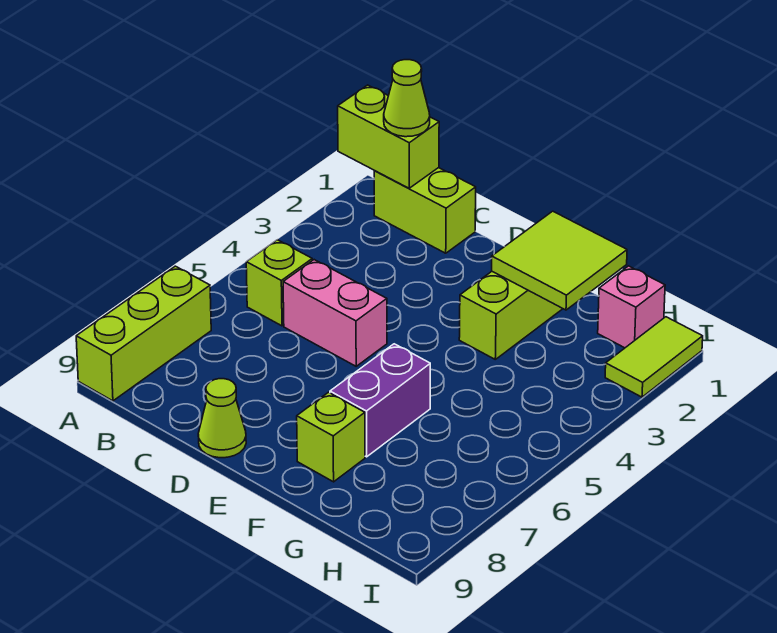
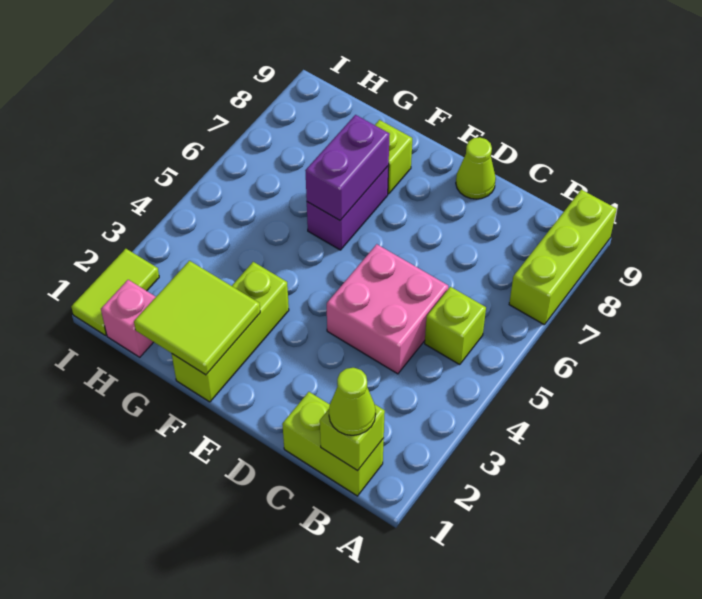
lime brick A1:B1 level 2 -> lime brick B1 level 2
pink brick C5:D5 level 1 -> pink brick C4:D5 level 1
none -> purple brick F6:F7 level 2

